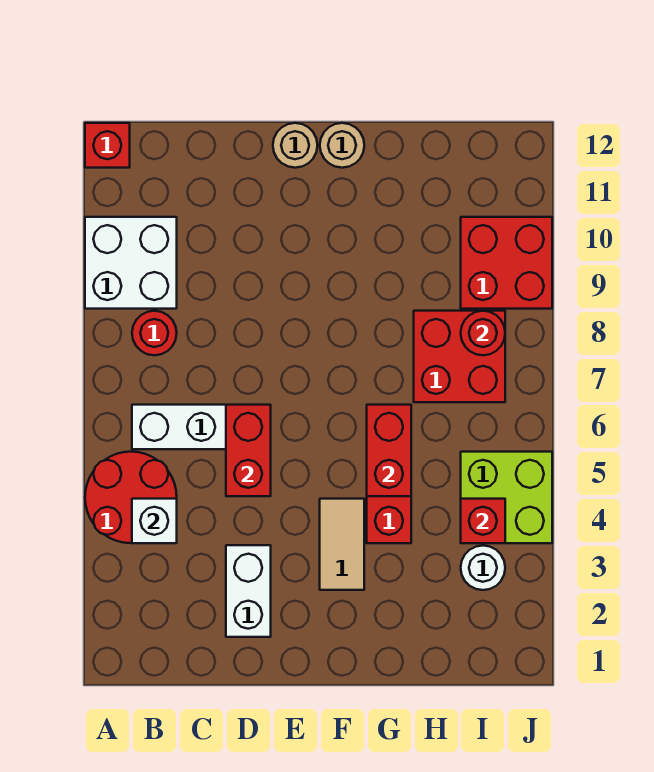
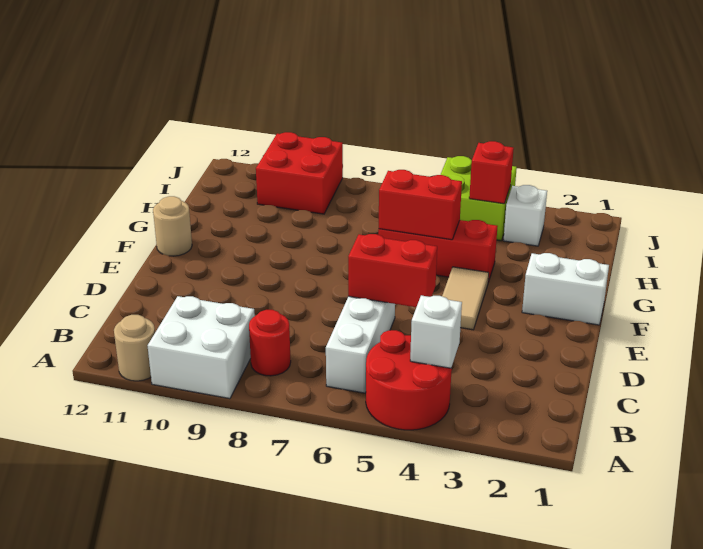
red brick A12 level 1 -> none
white brick D2:D3 level 1 -> white brick F1:F2 level 1
tan round brick E12 level 1 -> tan round brick A11 level 1
tan tile F3:F4 level 1 -> tan tile E4:F4 level 1
red brick H7:I8 level 1 -> none
white round brick I3 level 1 -> white brick I3 level 1
red round brick I8 level 2 -> none

